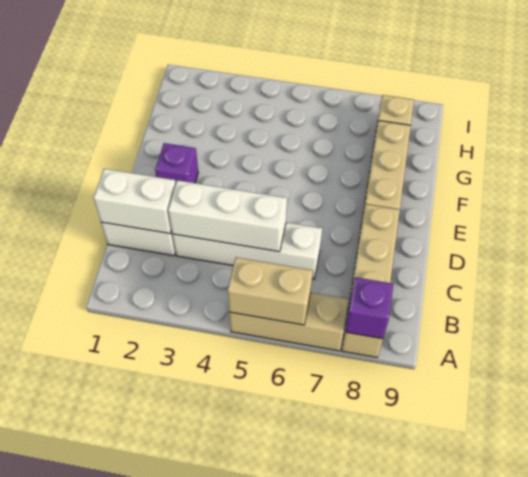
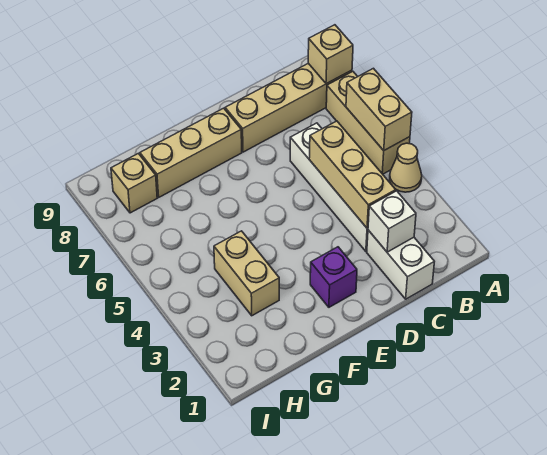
none -> tan cone A4 level 1
purple brick A8 level 2 -> tan brick A8 level 2
white brick C1:C2 level 2 -> white brick C2 level 2
white brick C3:C5 level 2 -> tan brick C3:C5 level 2
none -> tan brick G3:G4 level 1

